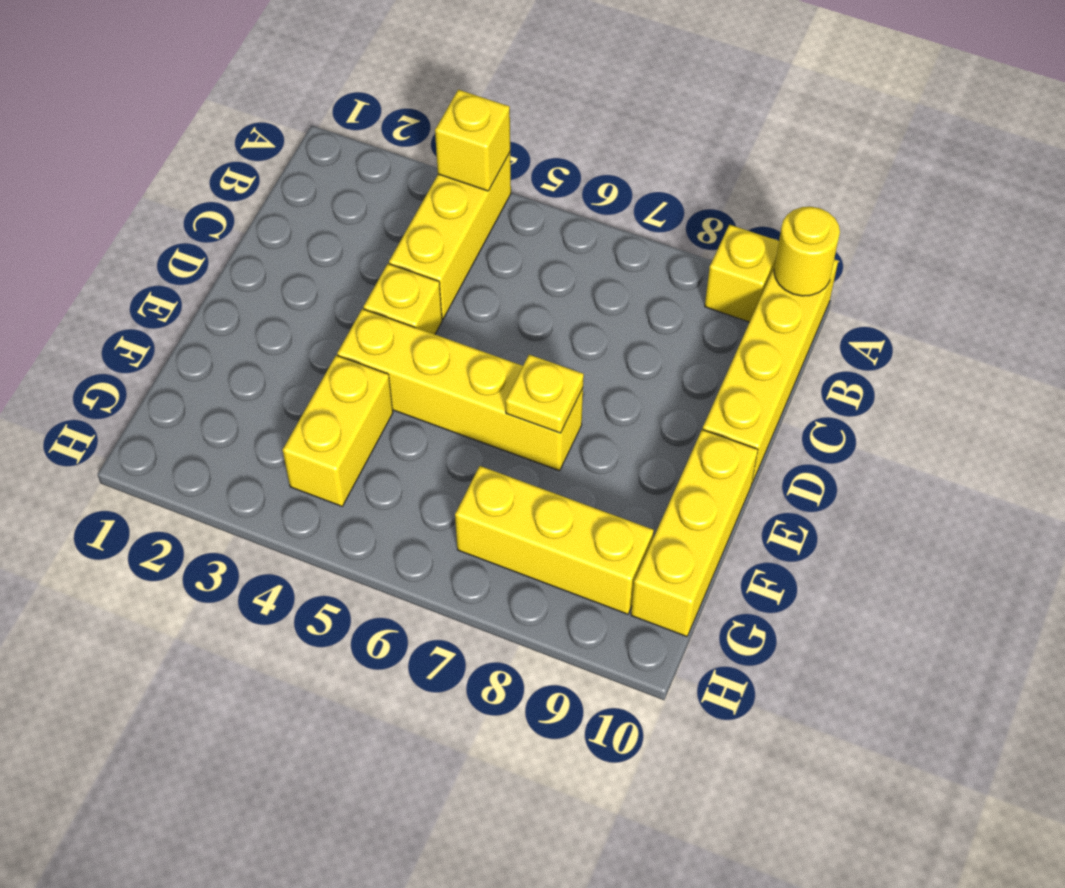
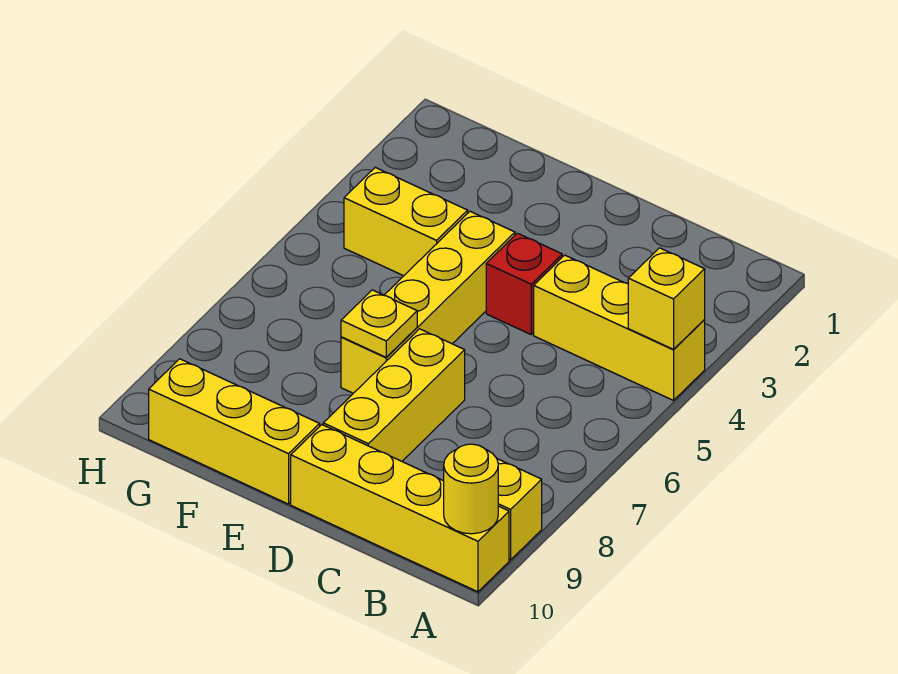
yellow brick D4 level 1 -> red brick D4 level 1
yellow brick G7:G9 level 1 -> yellow brick D7:D9 level 1

